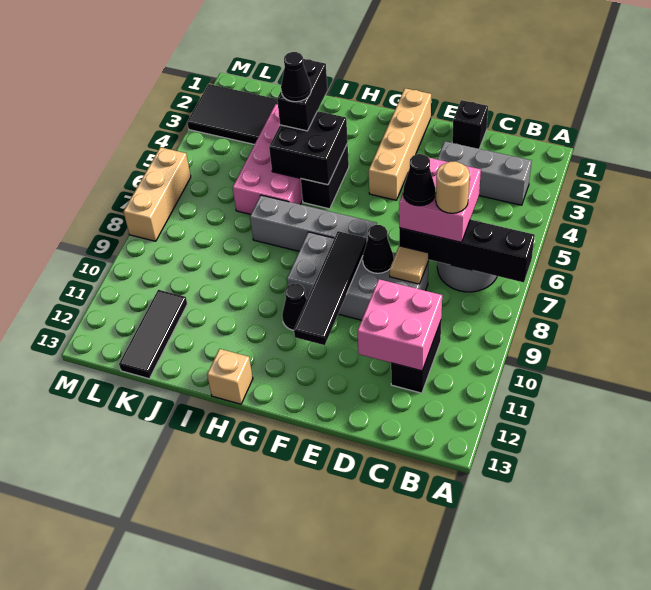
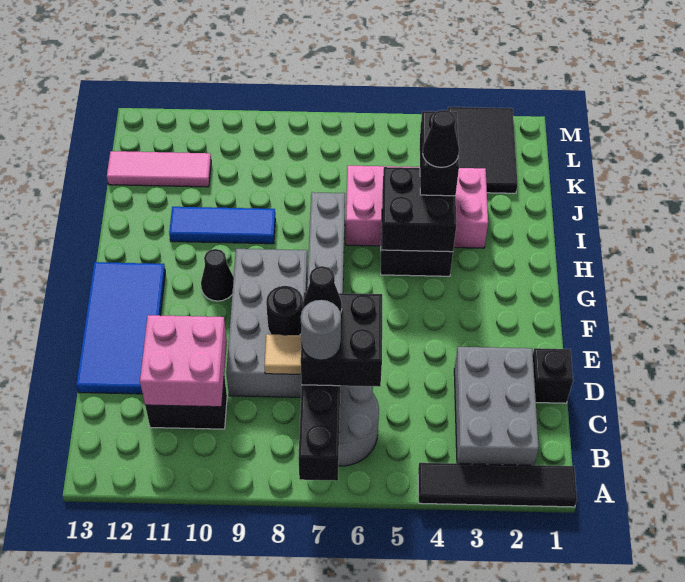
grey brick B3:D3 level 1 -> grey brick B2:D3 level 1
pink brick C6:D7 level 3 -> black brick C6:D7 level 3
tan round brick C7 level 4 -> grey round brick C7 level 4
none -> blue tile D12:G13 level 1
black cone E8 level 2 -> black round brick E8 level 2
tan brick F1:F4 level 1 -> none
black tile F8:F11 level 2 -> black tile A1:A4 level 1
tan brick H13 level 1 -> none
black brick I3:I4 level 3 -> black brick I4:J4 level 3
none -> blue tile I9:I11 level 1
black tile K11:K13 level 1 -> pink tile K11:K13 level 1
tan brick M6:M8 level 1 -> none

